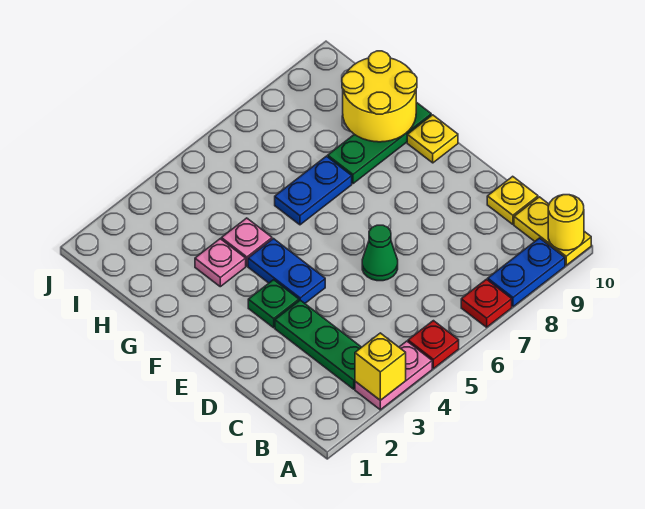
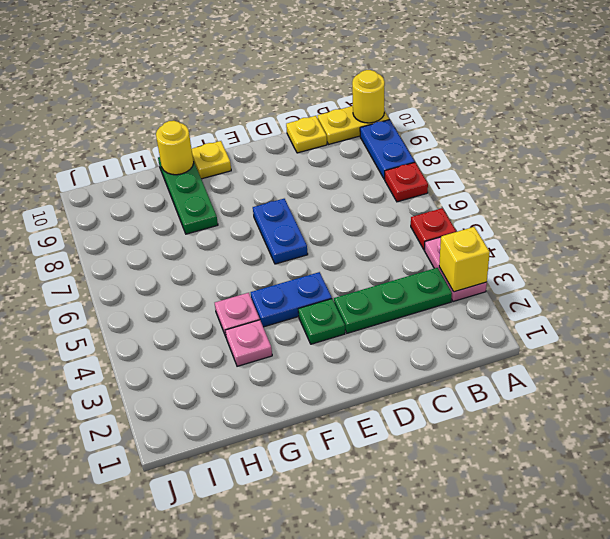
green cone D6 level 1 -> none
blue plate G6:G7 level 1 -> blue plate E6:E7 level 1
yellow round brick G9:H10 level 2 -> yellow round brick G10 level 2

